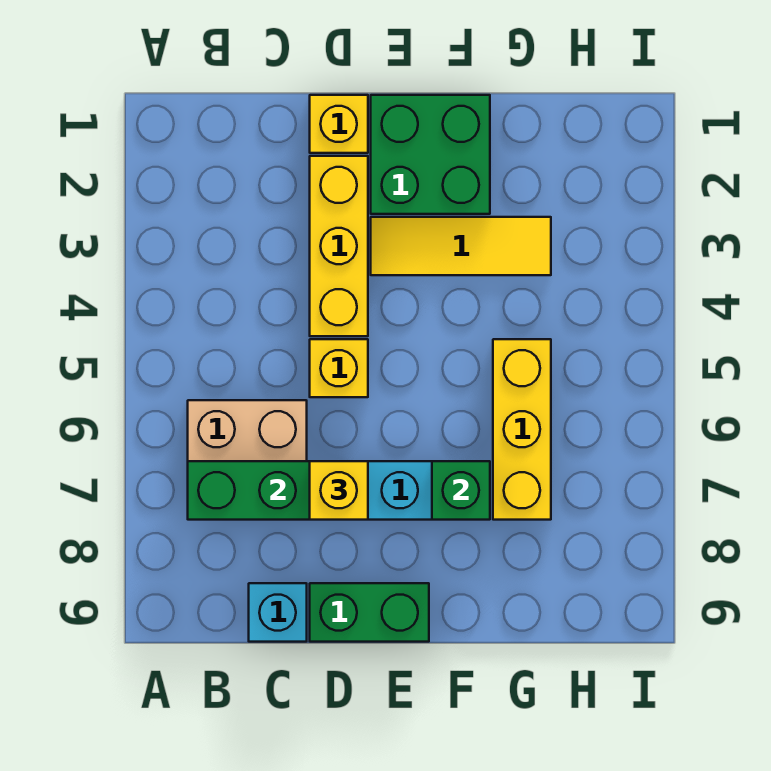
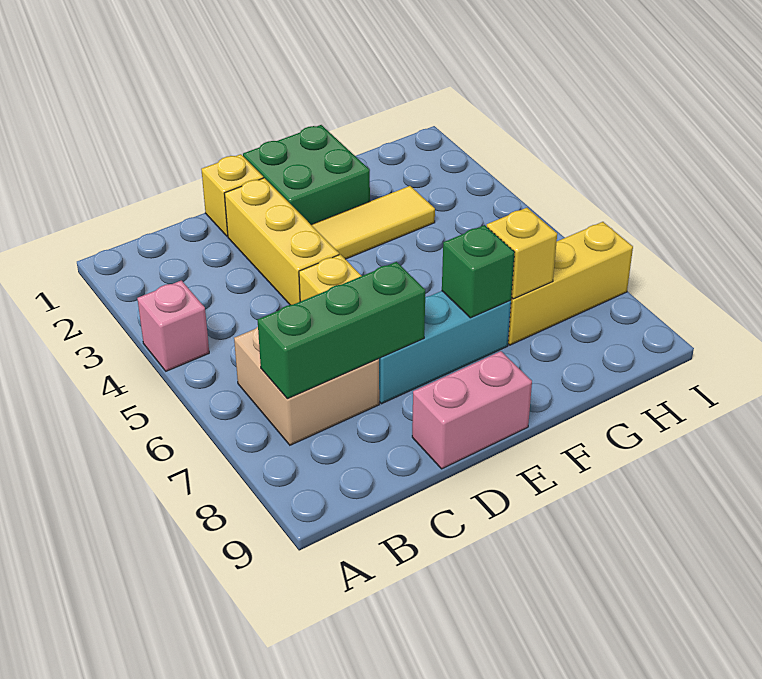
none -> pink brick A4 level 1
cyan brick C9 level 1 -> none
yellow brick D7 level 3 -> yellow brick G7 level 2
green brick D9:E9 level 1 -> pink brick D9:E9 level 1
yellow brick G5:G7 level 1 -> yellow brick G7:I7 level 1

